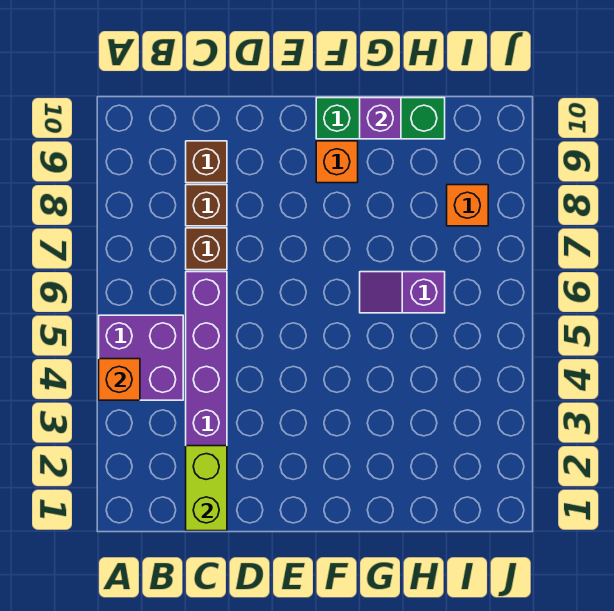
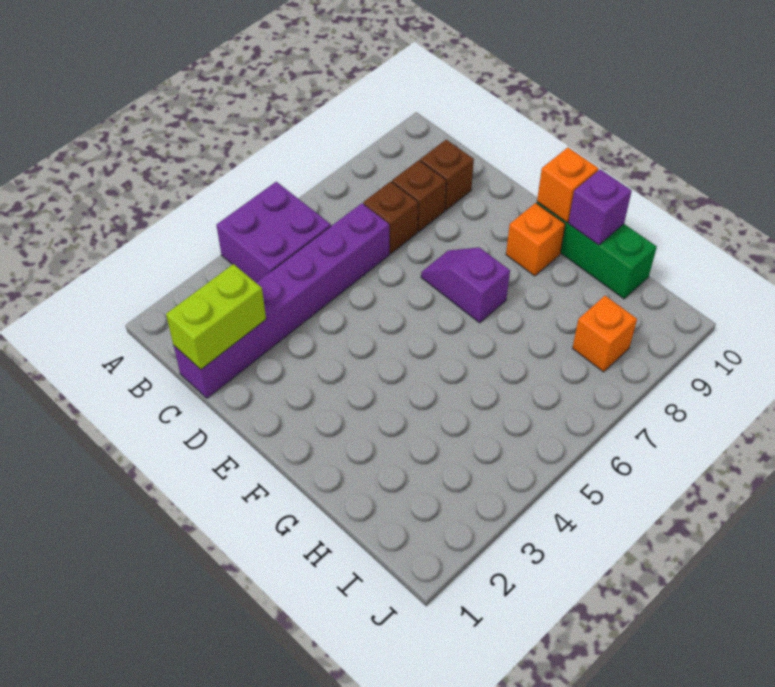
orange brick A4 level 2 -> orange brick F10 level 2
purple slope G6:H6 level 1 top H -> purple slope E7:F7 level 1 top F

